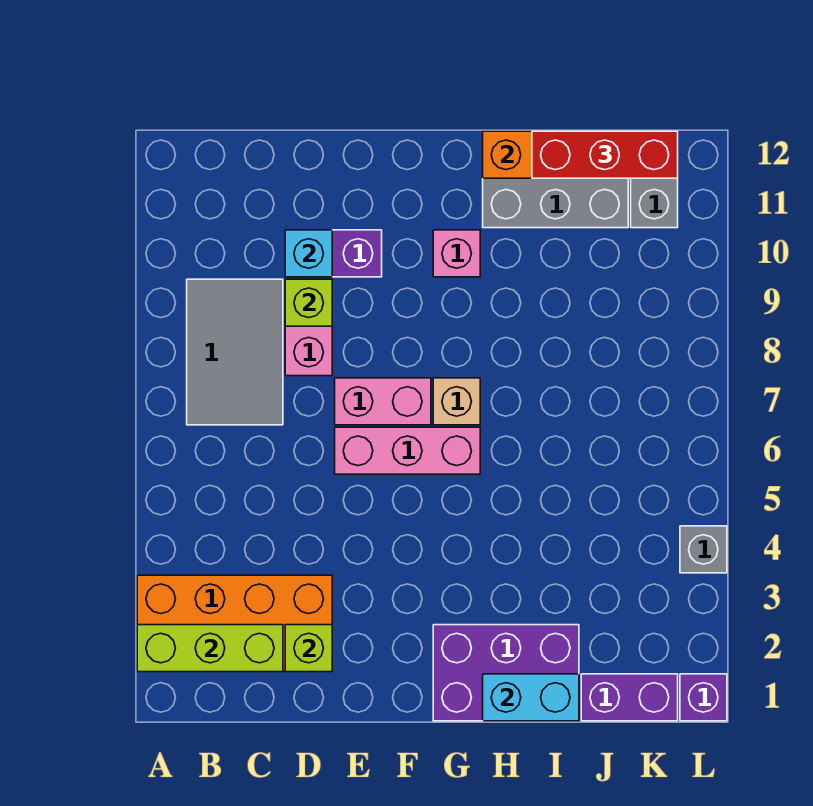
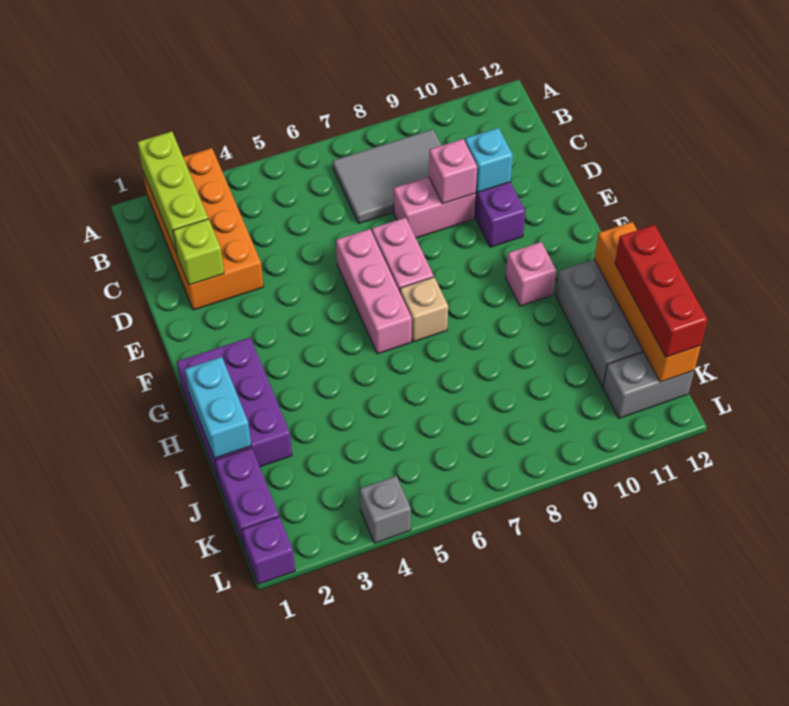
lime brick D9 level 2 -> pink brick D9 level 2

